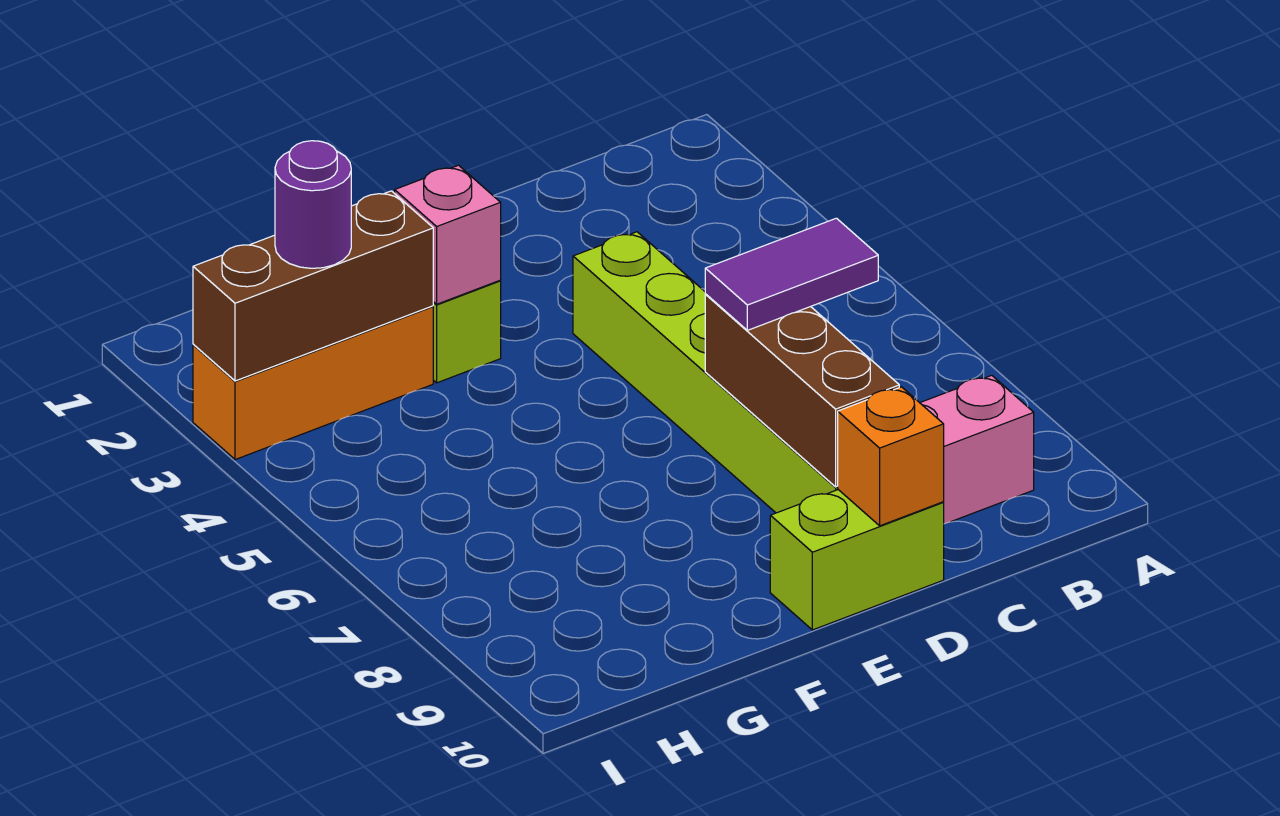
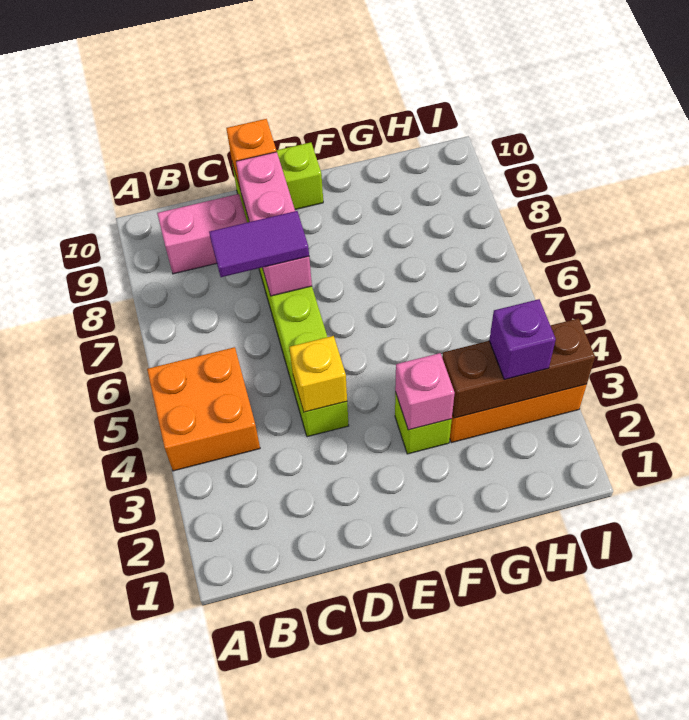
none -> orange brick A4:B5 level 1
none -> yellow brick D4 level 2
brown brick D7:D9 level 2 -> pink brick D7:D9 level 2
purple round brick H3 level 3 -> purple brick H3 level 3

